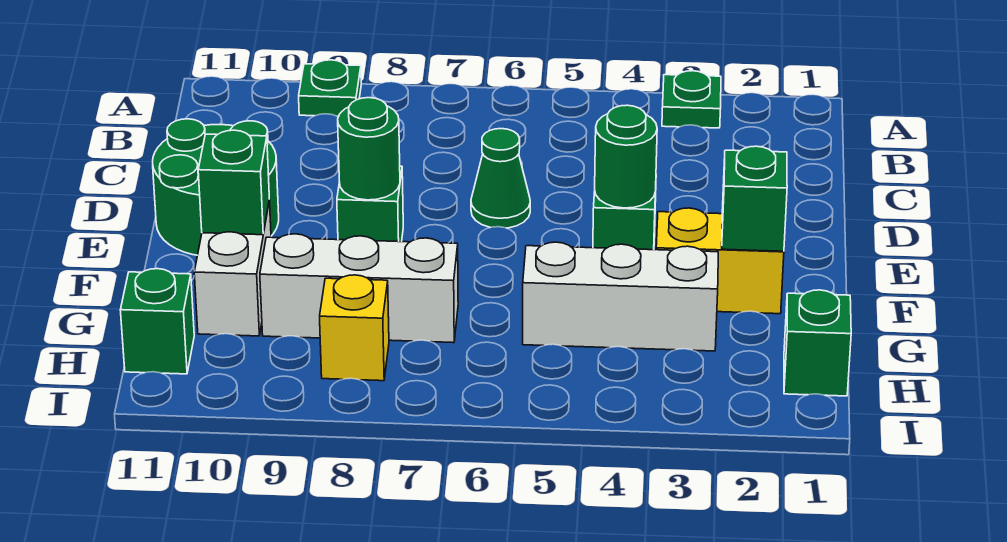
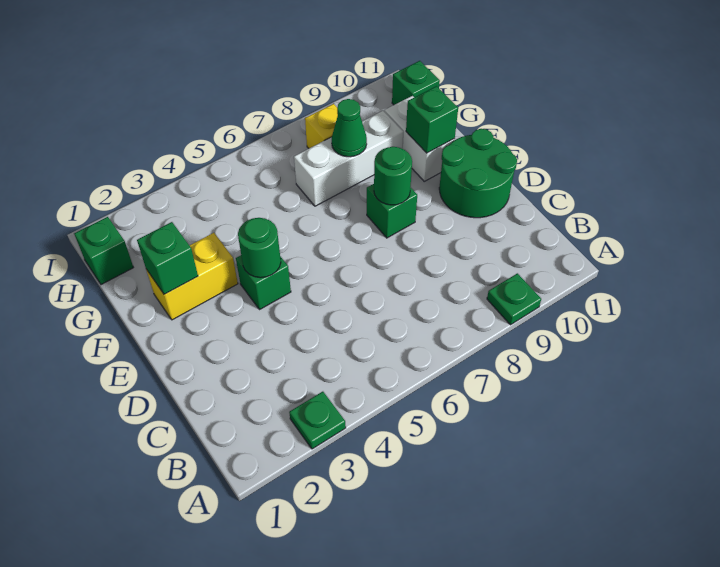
green cone D6 level 1 -> green cone G8 level 2
white brick G3:G5 level 1 -> none

